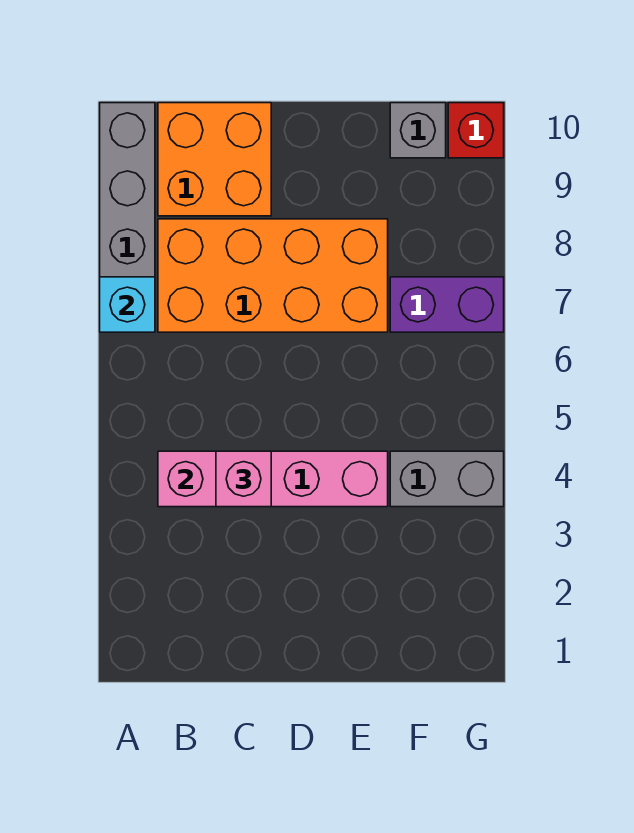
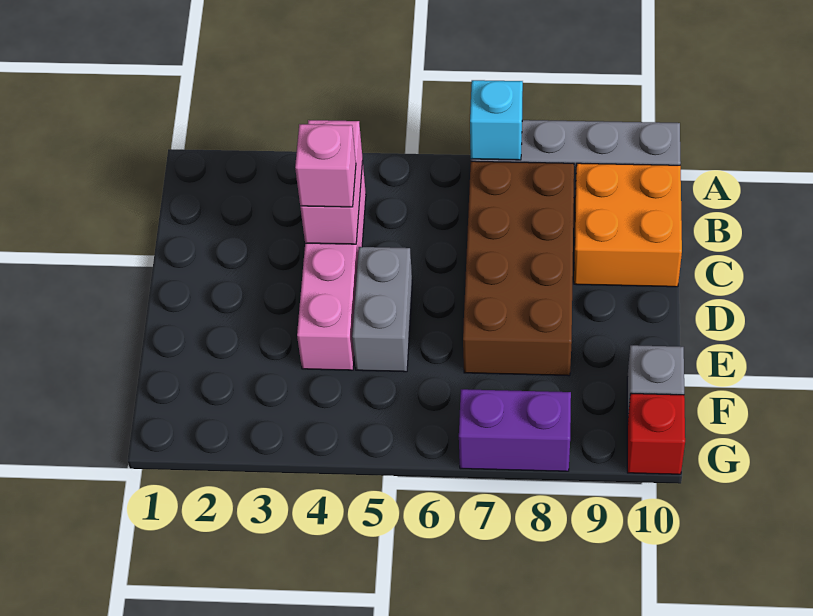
orange brick B7:E8 level 1 -> brown brick B7:E8 level 1
grey brick F4:G4 level 1 -> grey brick D5:E5 level 1
purple brick F7:G7 level 1 -> purple brick G7:G8 level 1

